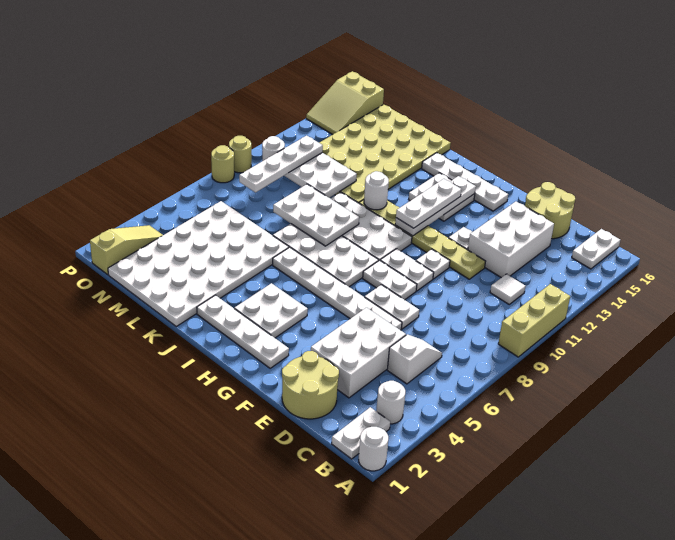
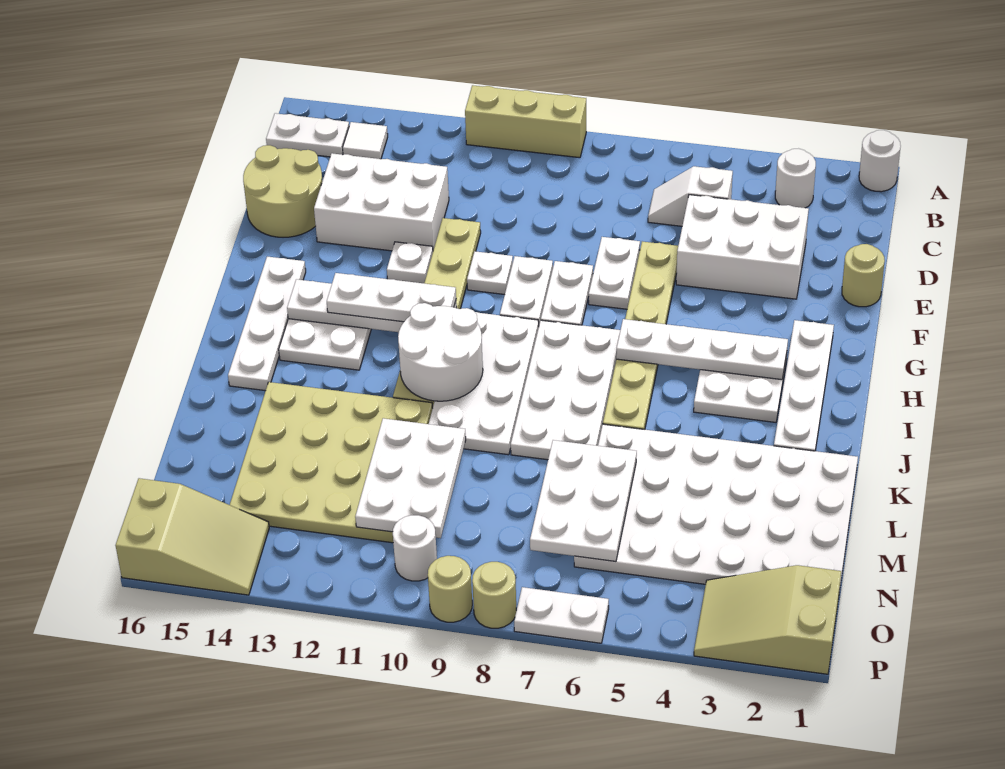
white plate B1:B2 level 1 -> white plate P6:P7 level 1
white tile C11 level 1 -> white tile B14 level 1
tan round brick D1:E2 level 1 -> tan round brick E1 level 1
white plate E6:J6 level 1 -> tan plate E6:J6 level 1
white plate J8:L9 level 2 -> white plate L6:N7 level 2
white round brick J11 level 2 -> white round brick I10:J11 level 2
tan plate K11:N16 level 1 -> tan plate K11:N14 level 1
white plate N8:N11 level 3 -> white plate H3:H6 level 2
tan slope O1:O3 level 1 top 1 -> tan slope O1:P3 level 1 top 1

